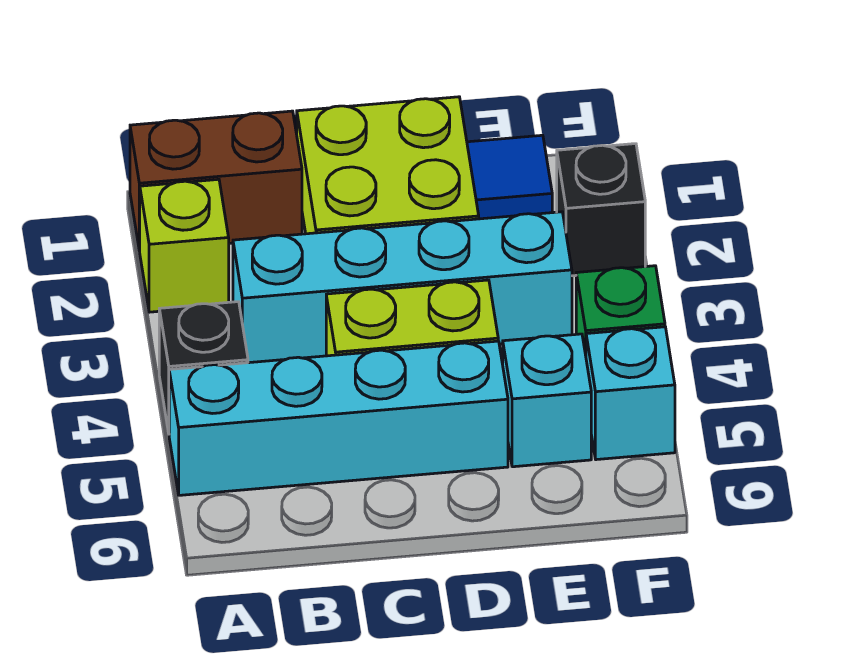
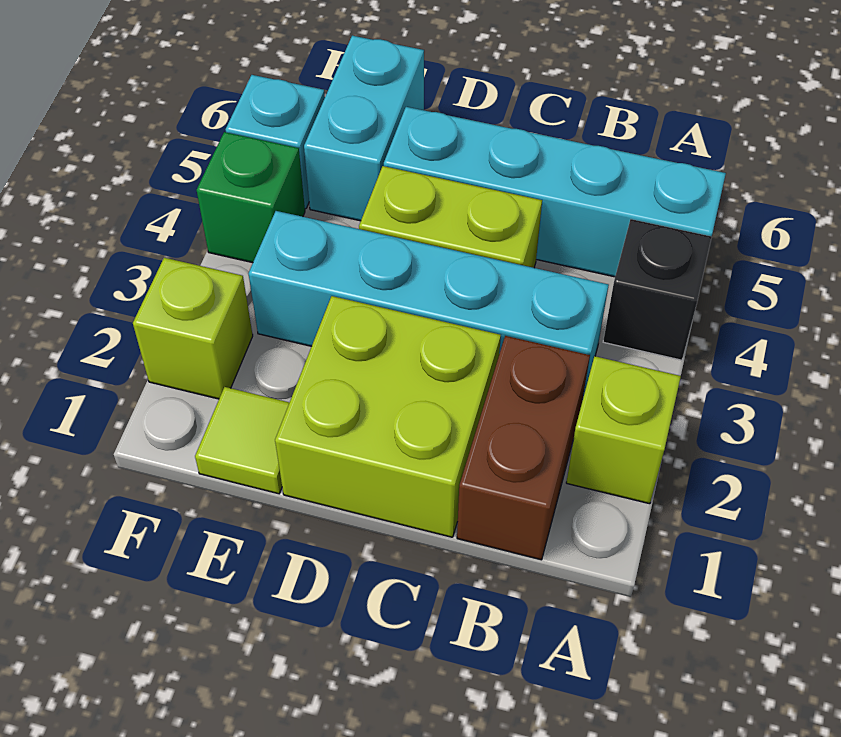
brown brick A1:B1 level 1 -> brown brick B1:B2 level 1
blue tile E1 level 1 -> lime tile E1 level 1
cyan brick E5 level 1 -> cyan brick E5:E6 level 1
black brick F2 level 1 -> lime brick F2 level 1

